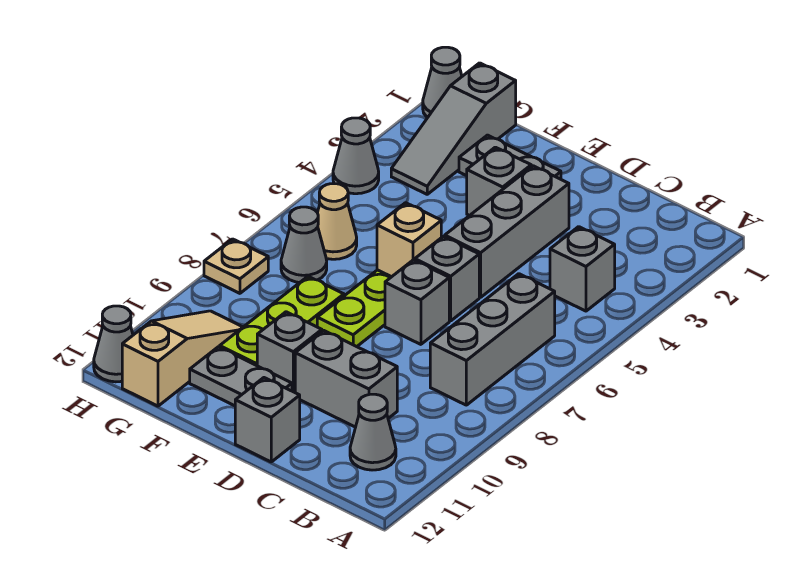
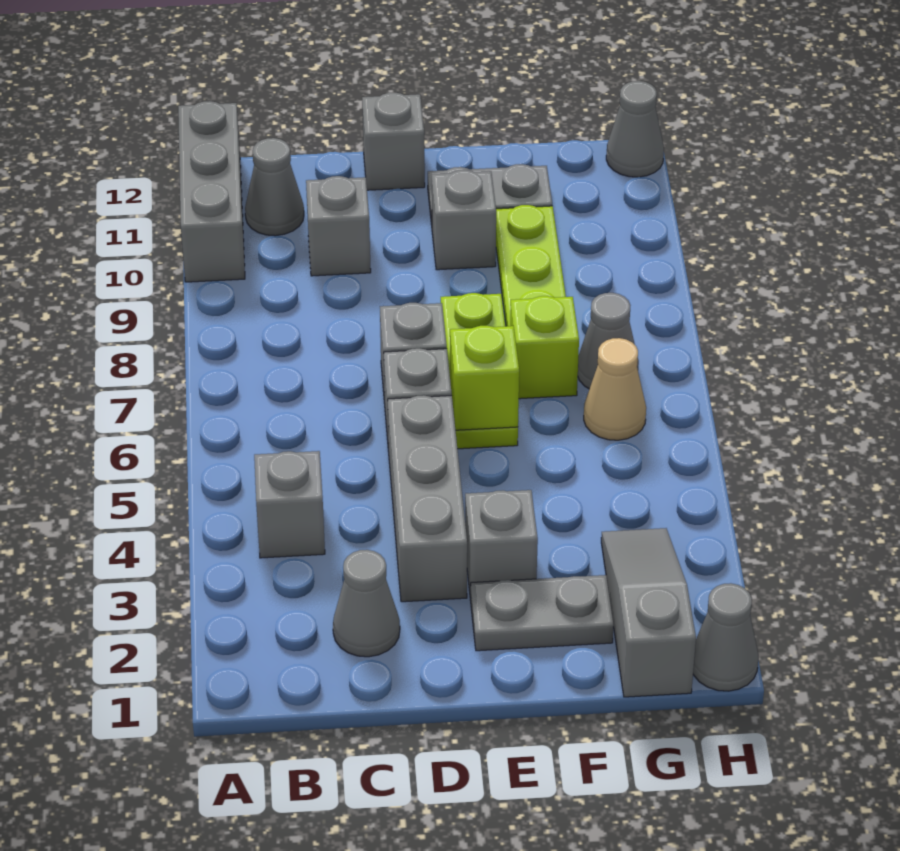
grey brick B6:B8 level 1 -> grey brick A10:A12 level 1
grey brick C10:D10 level 1 -> grey brick C10 level 1
tan brick E6 level 2 -> lime brick E6 level 2
none -> lime brick F7 level 1
tan slope G10:G12 level 1 top 12 -> none
grey cone H4 level 1 -> grey cone C2 level 1
tan plate H8 level 1 -> none

